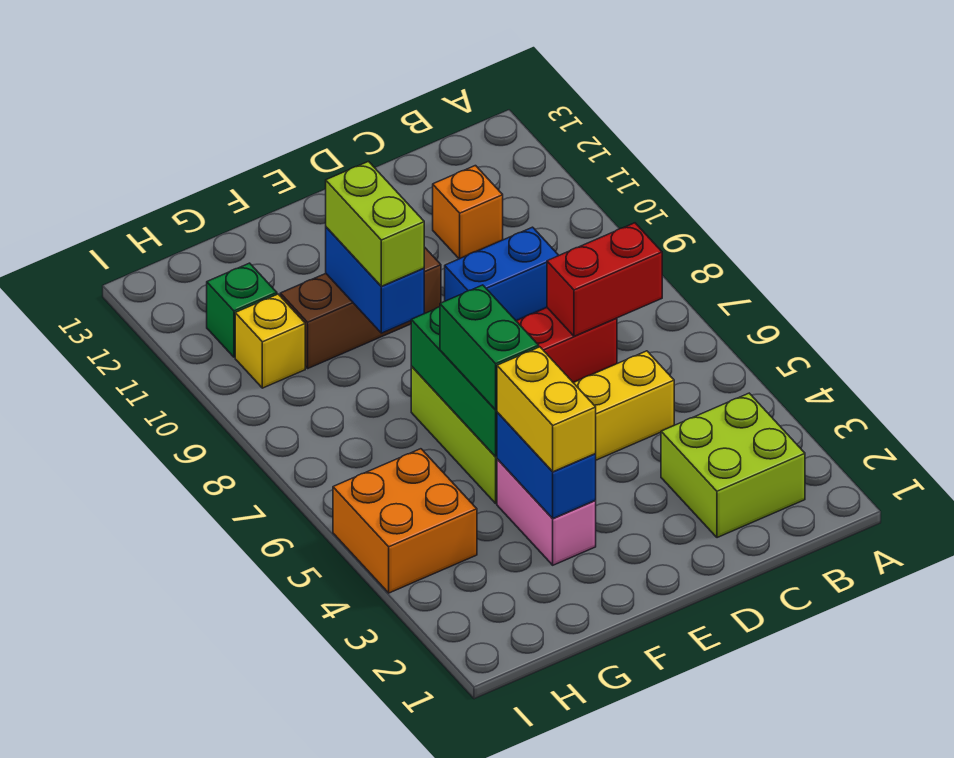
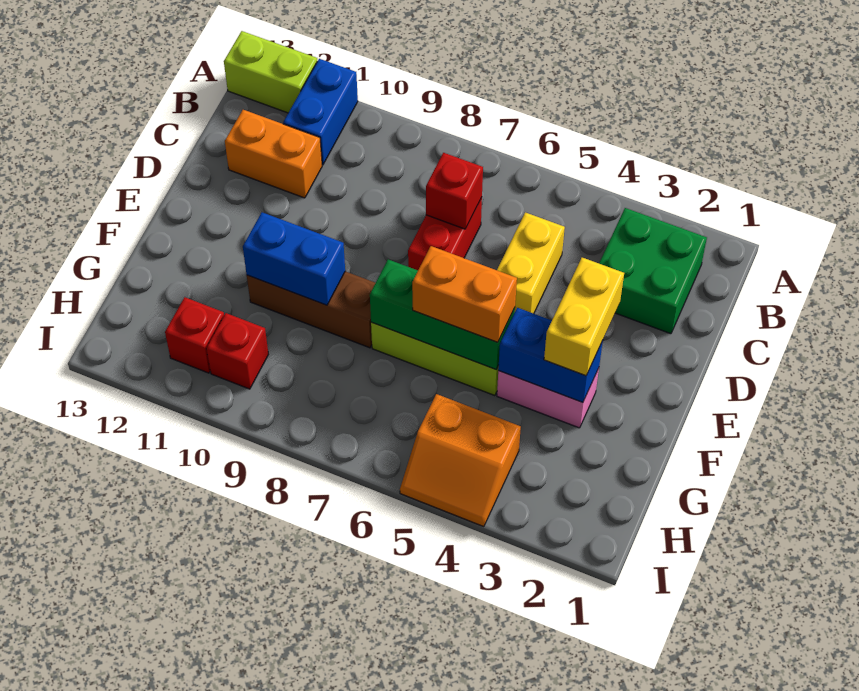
lime brick B2:C3 level 1 -> green brick B2:C3 level 1
red brick B7:C7 level 2 -> red brick C7 level 2
blue brick C9:D9 level 1 -> blue brick A11:B11 level 1
orange brick C11 level 1 -> orange brick C11:C12 level 1
brown brick E10:G10 level 1 -> brown brick F8:F10 level 1
yellow brick F3:F4 level 3 -> yellow brick E3:F3 level 3
green brick F5:F6 level 3 -> orange brick F5:F6 level 3
lime brick F9:F10 level 3 -> lime brick A12:A13 level 1
orange brick H4:I5 level 1 -> orange slope H4:I5 level 1 top H
yellow brick H10 level 1 -> red brick H10 level 1
green brick H11 level 1 -> red brick H11 level 1

